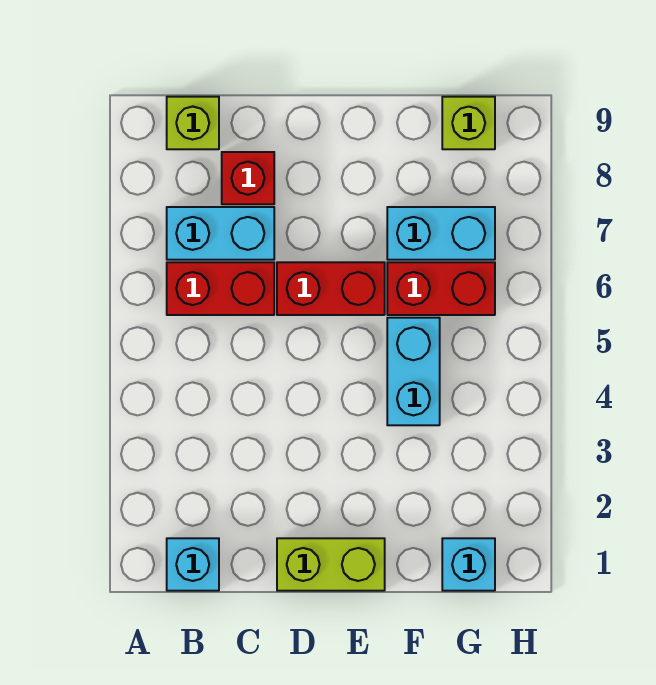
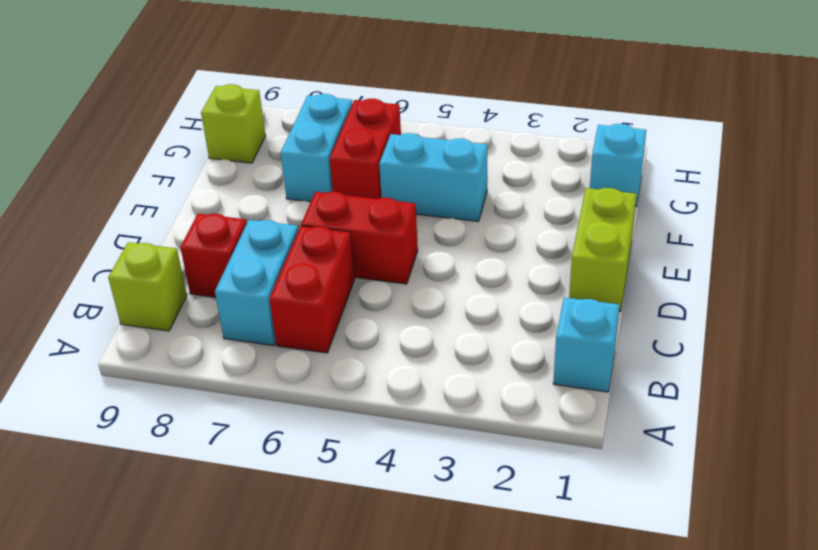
red brick D6:E6 level 1 -> red brick D5:D6 level 1

